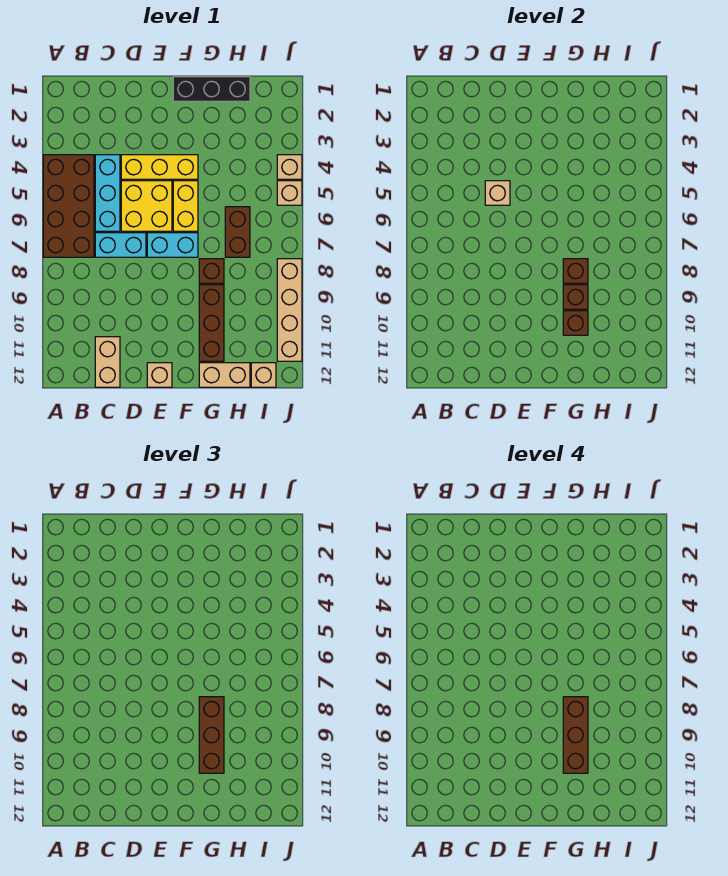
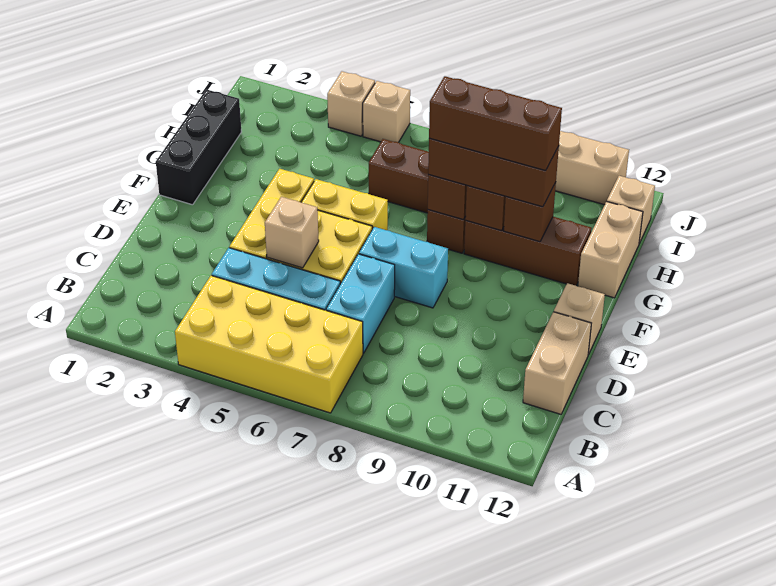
brown brick A4:B7 level 1 -> yellow brick A4:B7 level 1
tan brick C11:C12 level 1 -> tan brick C12:D12 level 1
cyan brick E7:F7 level 1 -> cyan brick E7:E8 level 1

